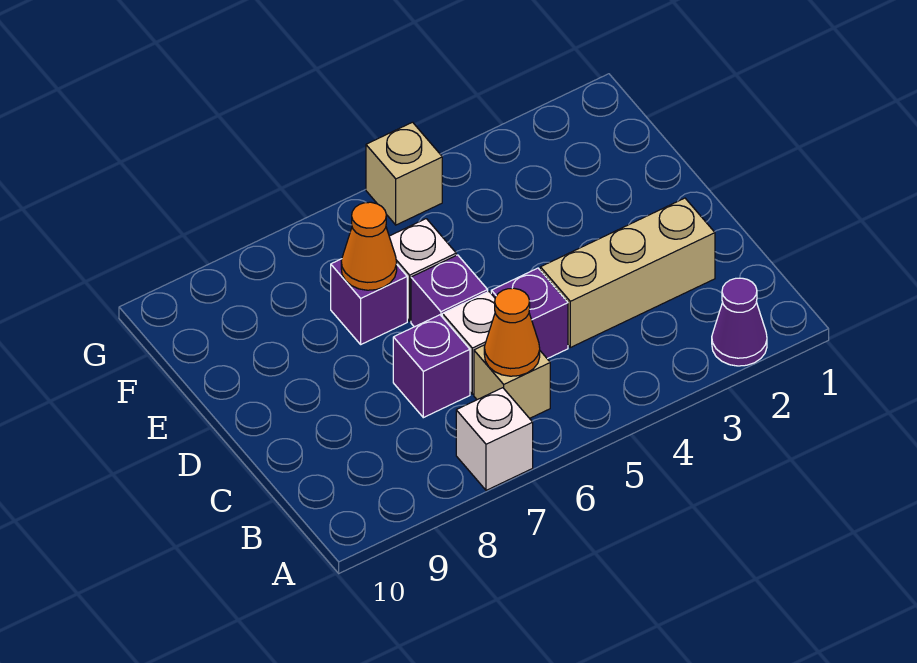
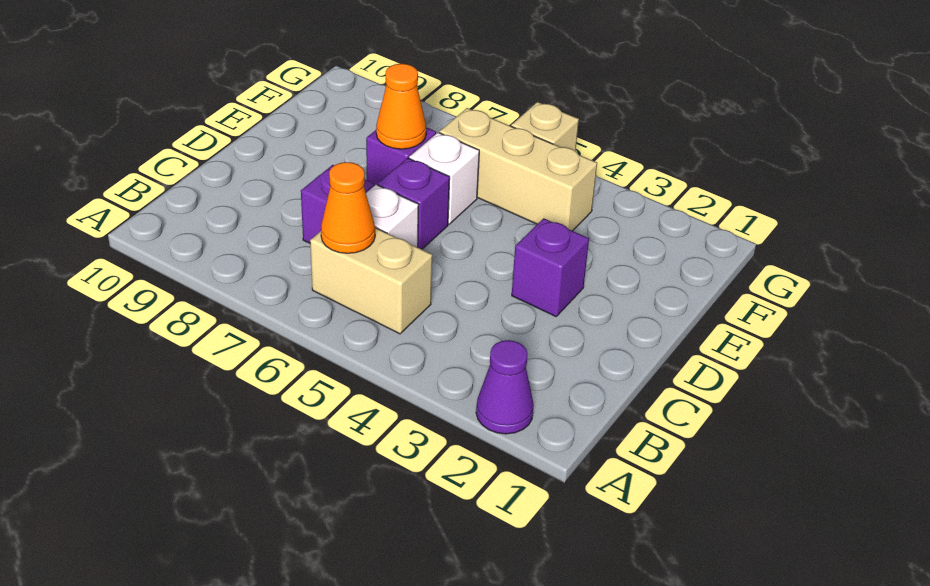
white brick A7 level 1 -> none
tan brick B6 level 1 -> tan brick B5:B6 level 1
tan brick C2:C4 level 1 -> tan brick F4:F6 level 1
purple brick C5 level 1 -> purple brick D3 level 1

